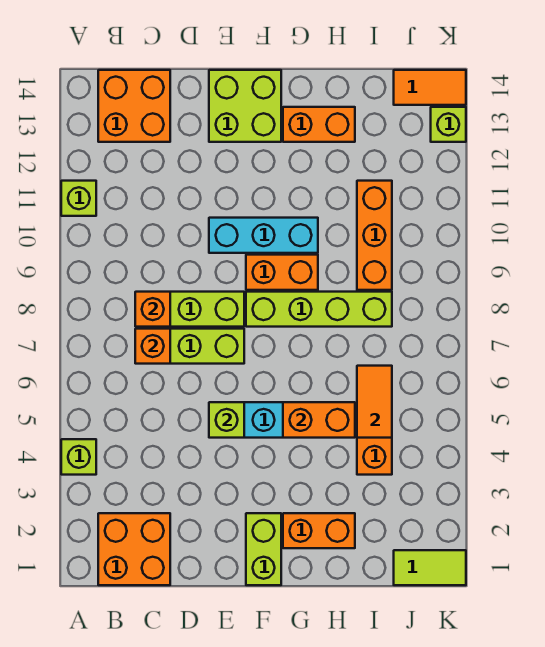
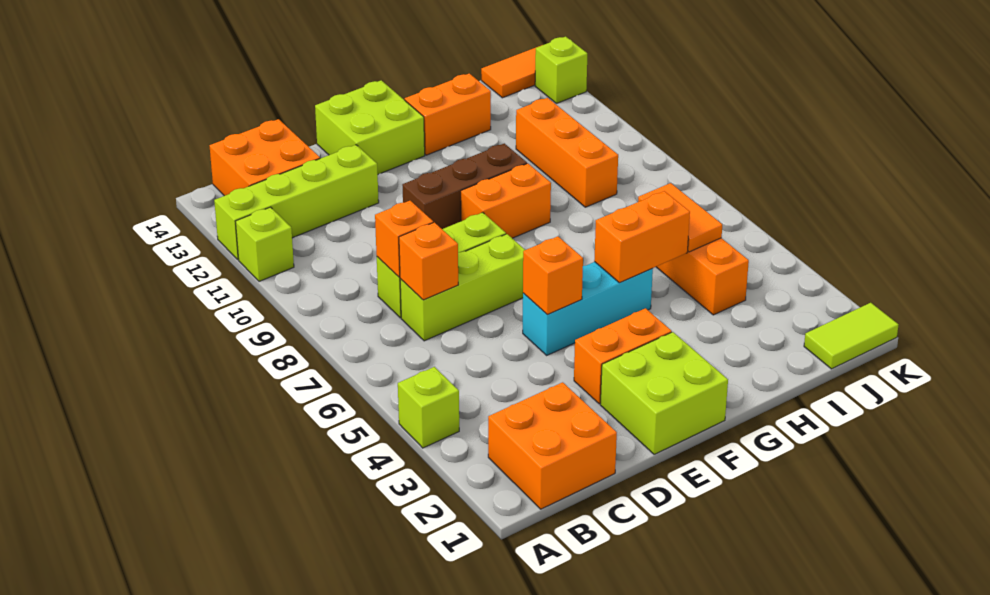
lime brick E5 level 2 -> orange brick E5 level 2
cyan brick E10:G10 level 1 -> brown brick E10:G10 level 1
lime brick F1:F2 level 1 -> lime brick E1:F2 level 1
lime brick F8:I8 level 1 -> lime brick A12:D12 level 1
orange brick G2:H2 level 1 -> orange brick E3:F3 level 1

